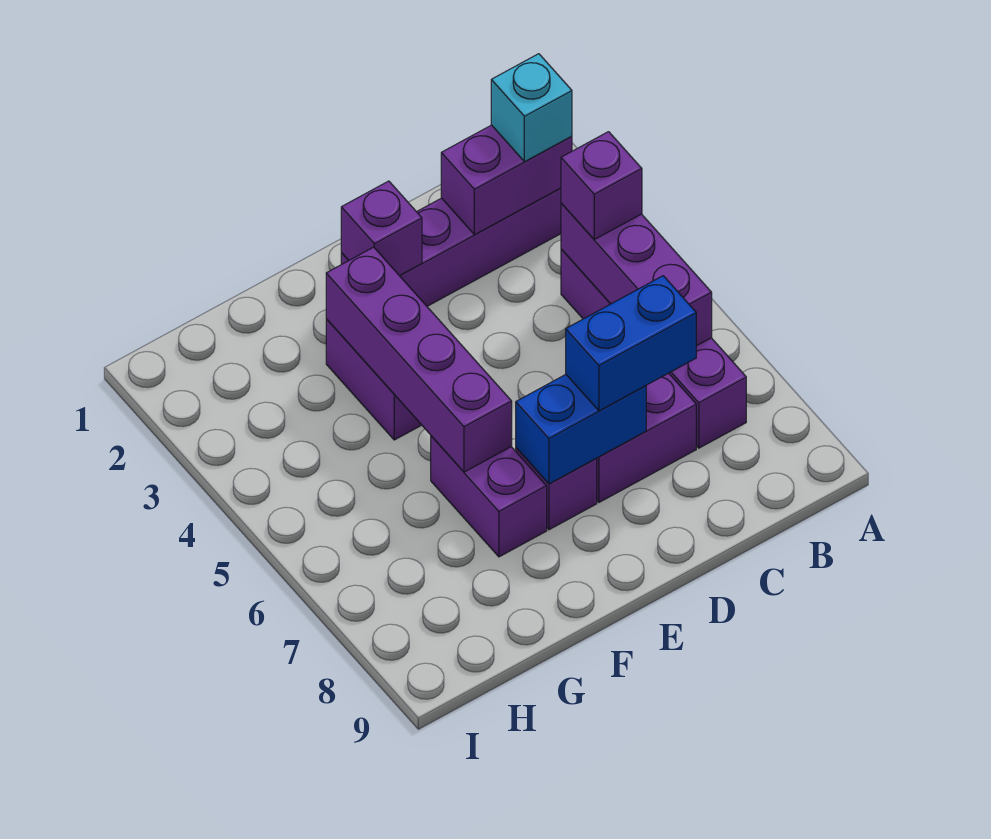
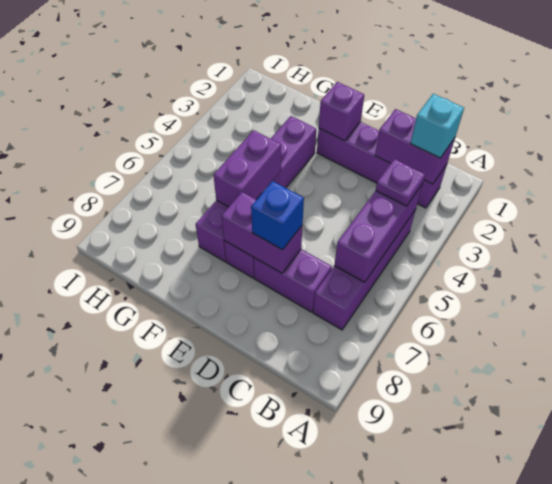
purple brick B4 level 3 -> purple plate B4 level 3
blue brick C7:D7 level 3 -> blue brick D7 level 3
blue brick D7:E7 level 2 -> purple brick D7:E7 level 2
purple brick F3:F6 level 2 -> purple brick F5:F6 level 2

